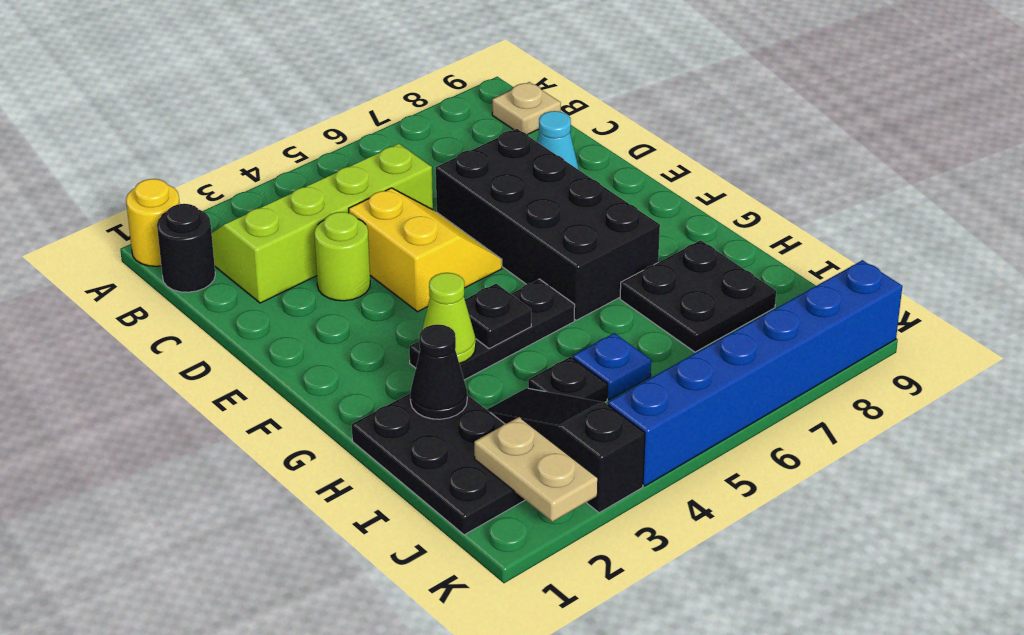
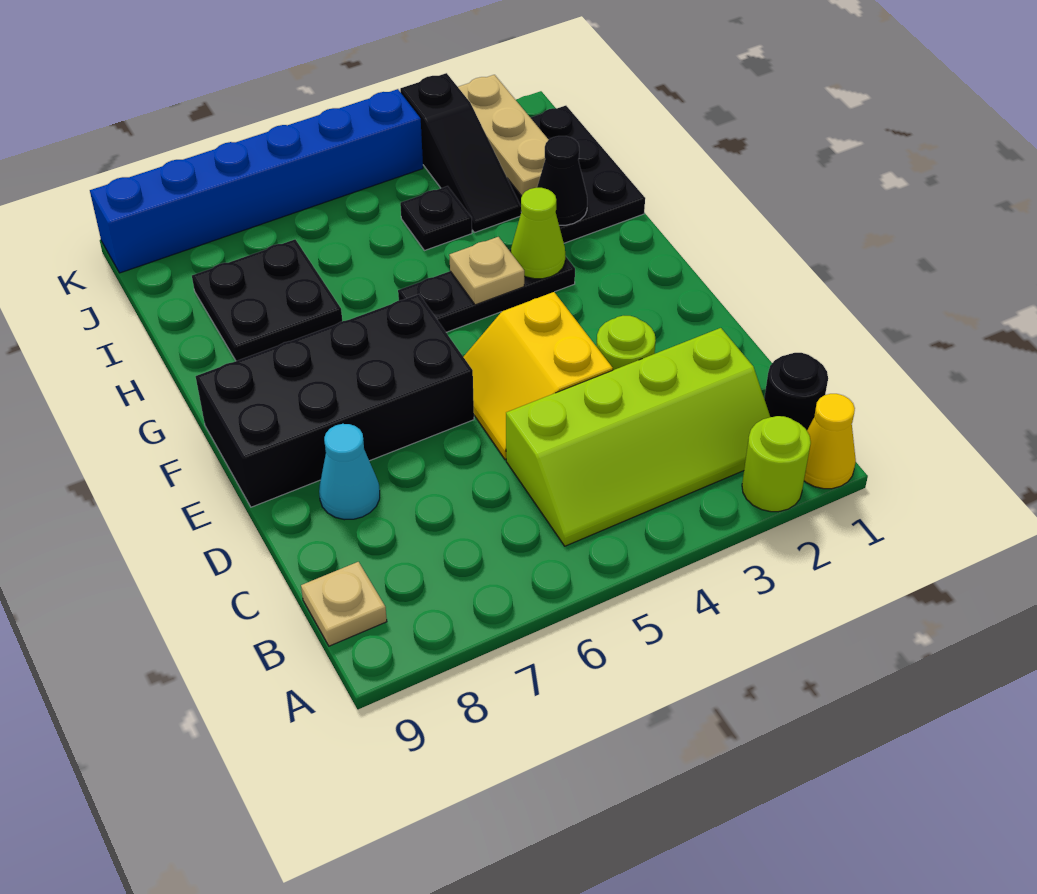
yellow round brick A1 level 1 -> yellow cone A1 level 1
none -> lime round brick A2 level 1
black brick D6:G7 level 1 -> black brick E6:F9 level 1
black plate G4 level 2 -> tan plate G4 level 2
blue plate I5 level 1 -> none
tan plate J2:K2 level 2 -> tan plate I2:K2 level 2

